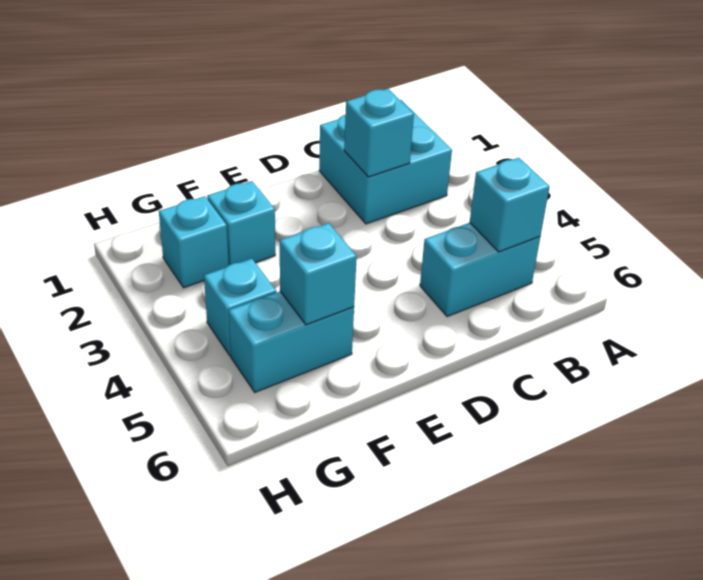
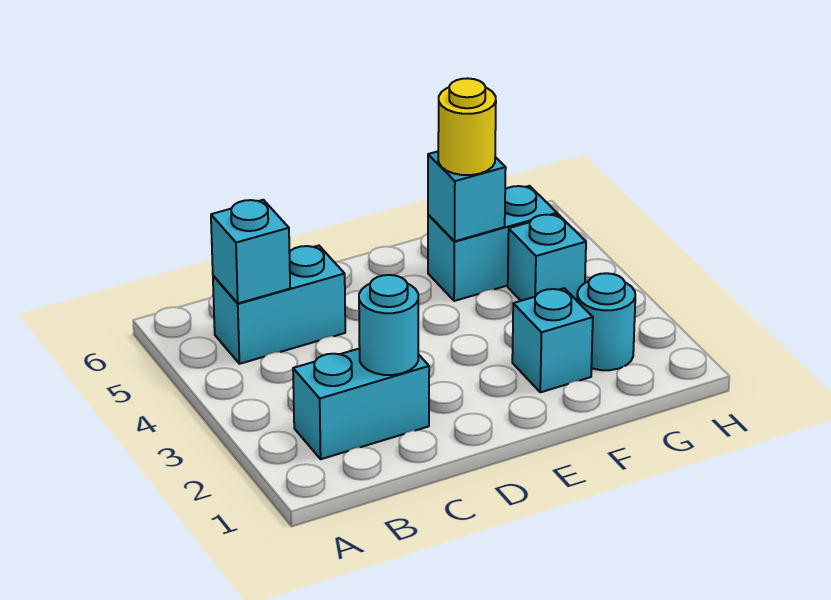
cyan brick B1:C2 level 1 -> cyan brick B2:C2 level 1
cyan brick C2 level 2 -> cyan round brick C2 level 2
none -> yellow round brick F5 level 3
cyan brick G2 level 1 -> cyan round brick G2 level 1

